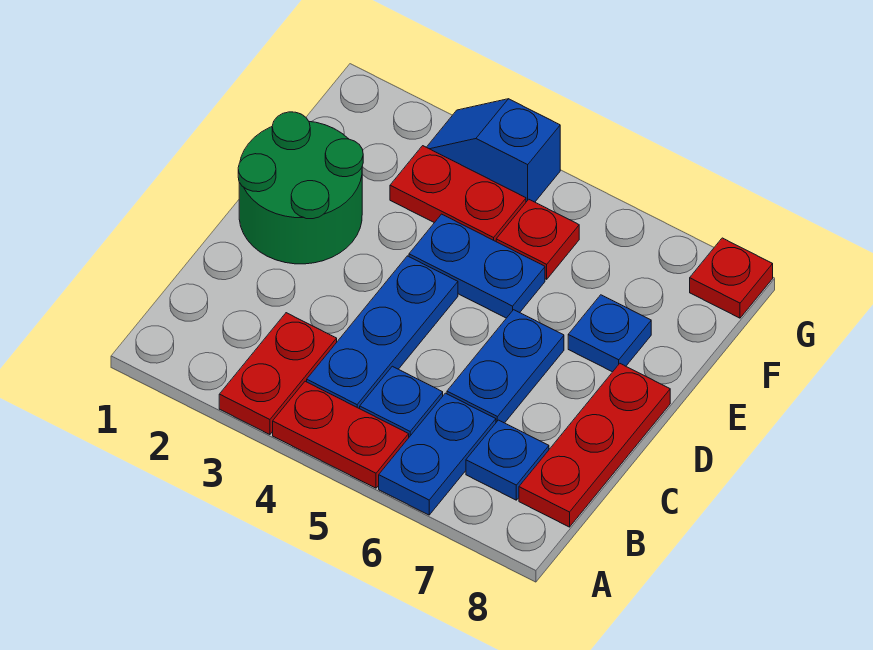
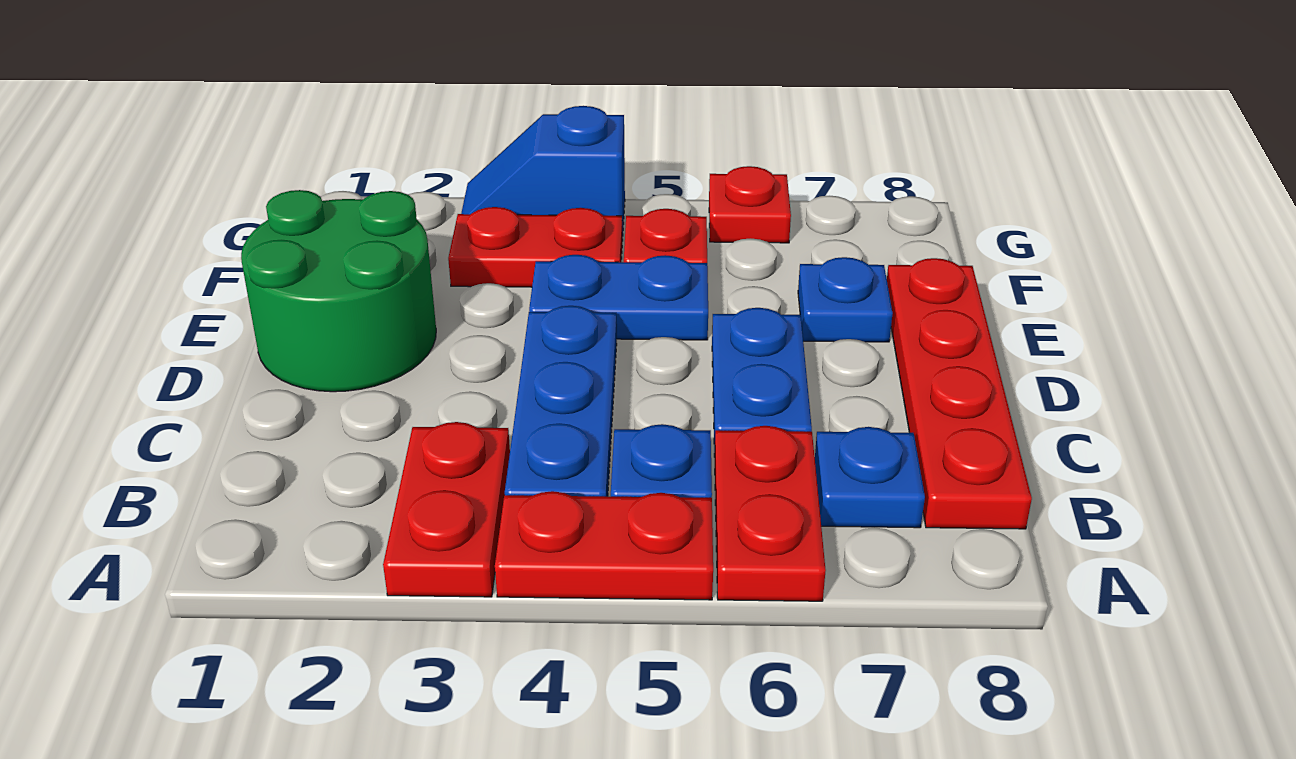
blue plate A6:B6 level 1 -> red plate A6:B6 level 1
red plate B8:D8 level 1 -> red plate B8:E8 level 1
red plate G8 level 1 -> red plate G6 level 1

